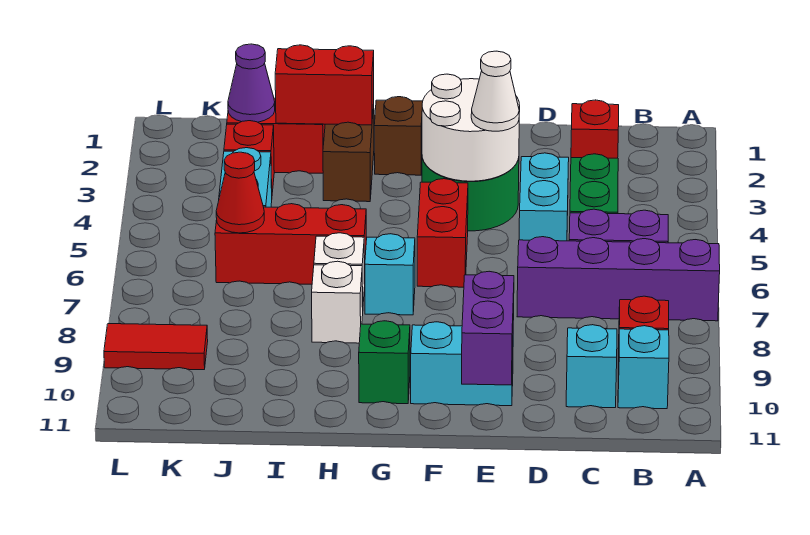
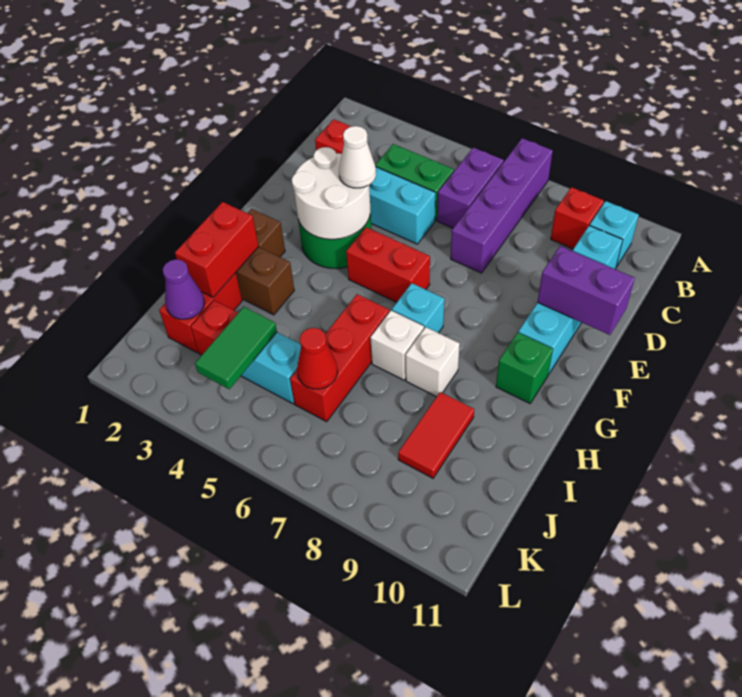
none -> green tile J4:K4 level 2
red tile K9:L9 level 1 -> red tile I9:J9 level 1

